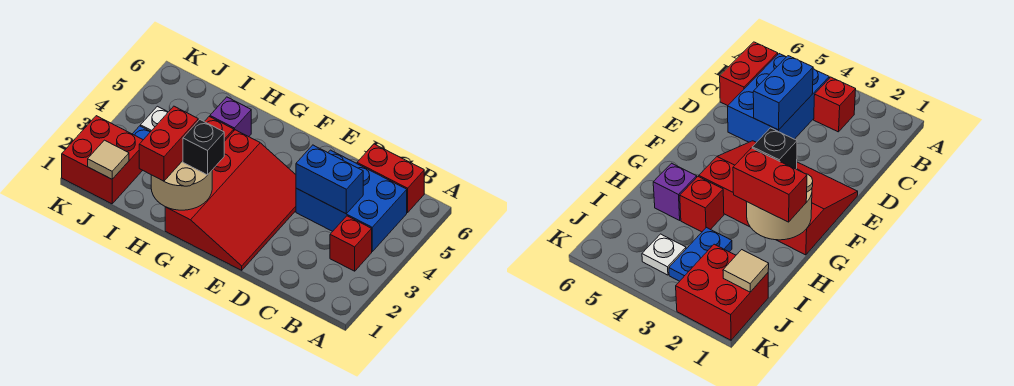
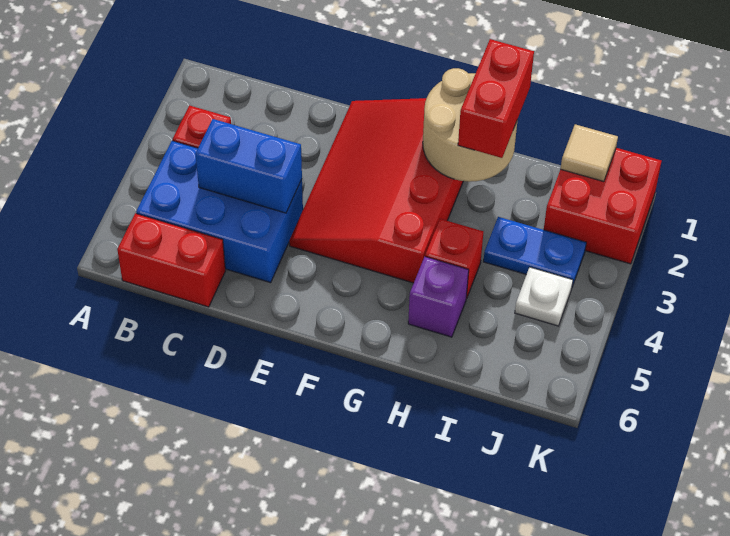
black brick G2 level 3 -> none

